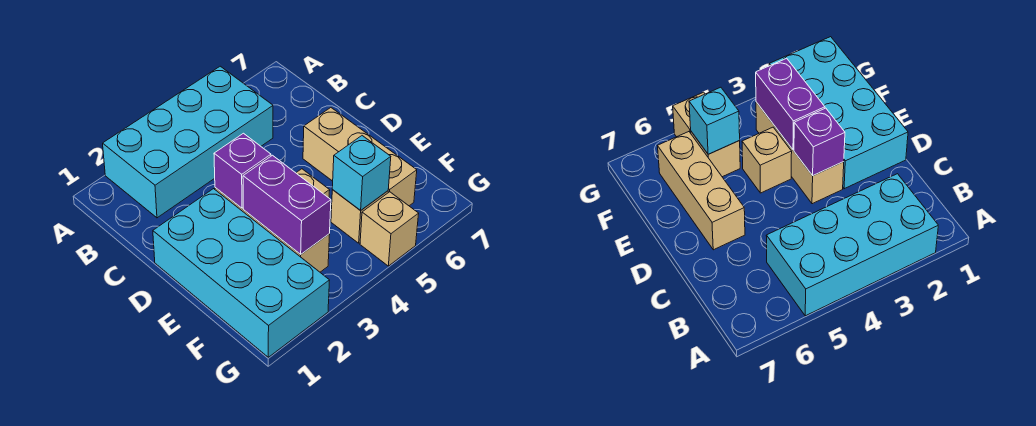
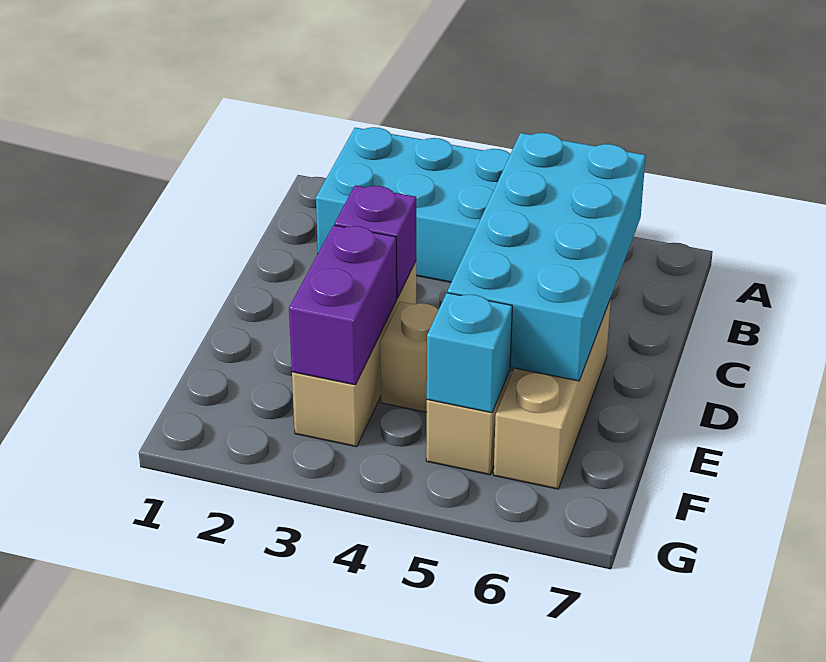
cyan brick D1:G2 level 1 -> cyan brick B5:E6 level 2
tan brick G5 level 1 -> none

